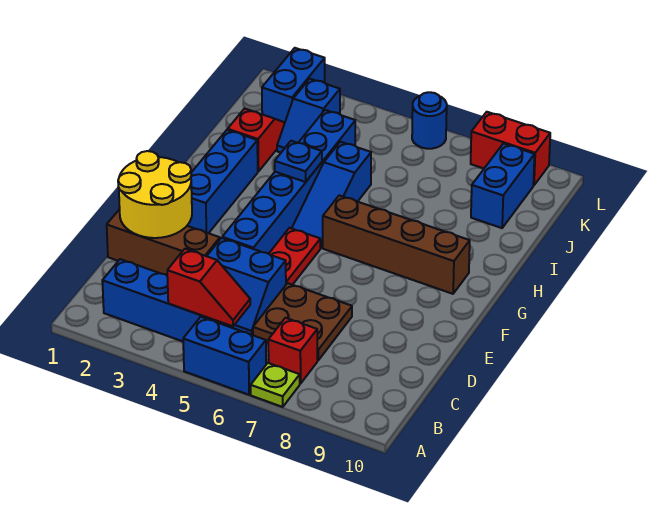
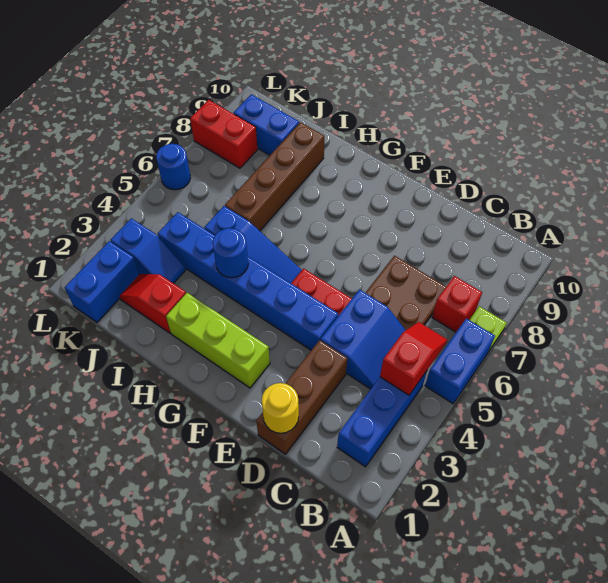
yellow round brick D1:E2 level 2 -> yellow round brick D1 level 2
blue brick F2:H2 level 1 -> lime brick F2:H2 level 1
brown brick G6:G9 level 1 -> brown brick I6:I9 level 1
blue plate H4 level 2 -> blue round brick H4 level 2
blue brick K2:L2 level 1 -> blue brick K1:K2 level 1
red brick L8:L9 level 1 -> red brick K8:L8 level 1

